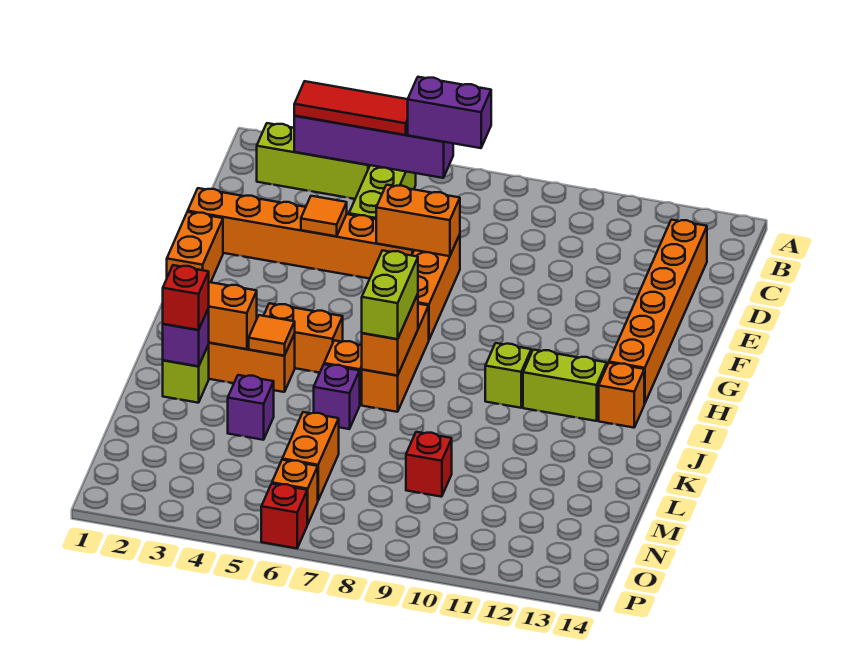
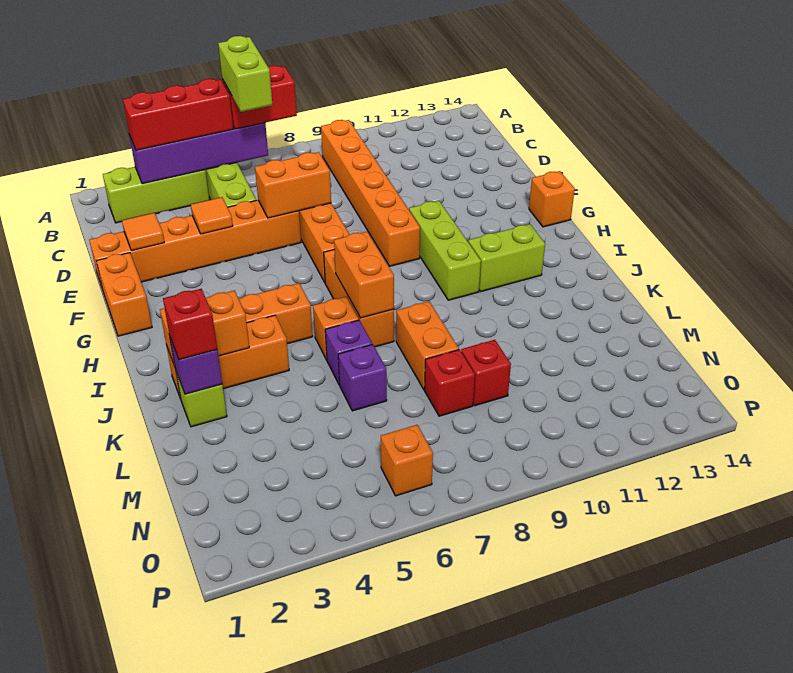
red tile B3:B5 level 3 -> red brick B3:B5 level 3
purple brick B6:B7 level 3 -> red brick B6:B7 level 3
orange brick C13:H13 level 1 -> orange brick B9:G9 level 1
lime brick I7:J7 level 3 -> lime brick B6:C6 level 4
lime brick I10 level 1 -> lime brick G10:I10 level 1
orange brick I13 level 1 -> orange brick G14 level 1
orange tile J4 level 2 -> orange tile E2 level 2
purple brick L4 level 1 -> purple brick L6 level 1
orange brick M6:N6 level 1 -> orange brick K8:L8 level 1
red brick P6 level 1 -> red brick M8 level 1

